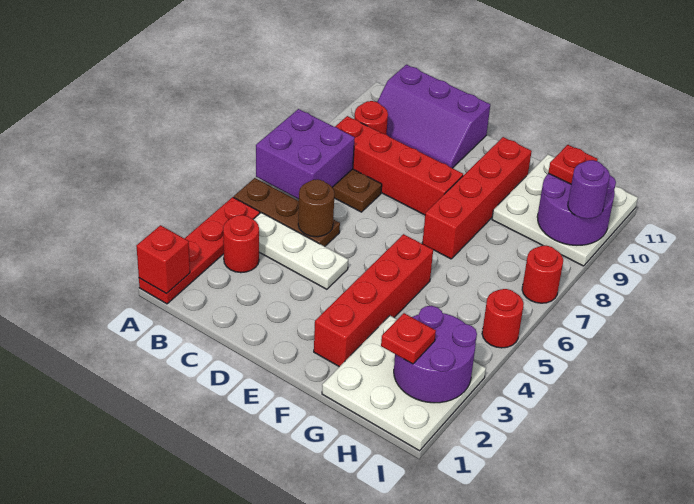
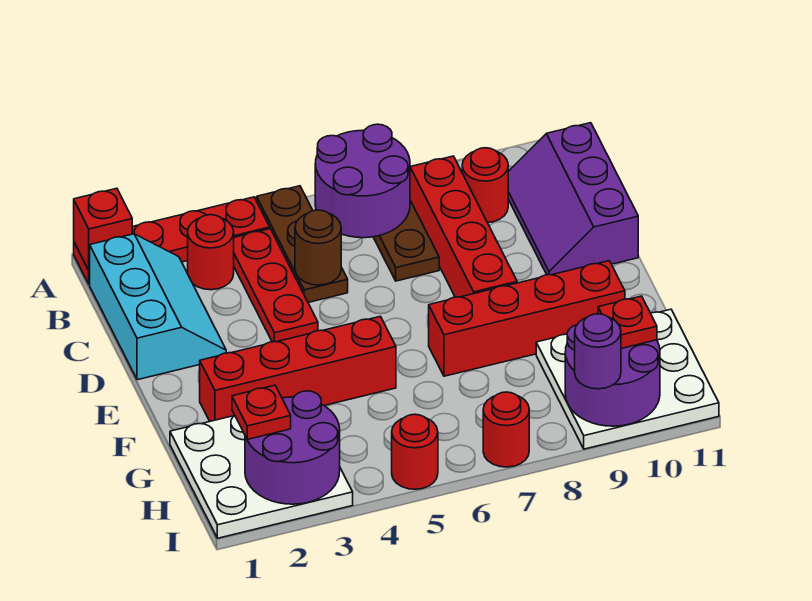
purple brick A6:B7 level 2 -> purple round brick A6:B7 level 2
none -> cyan slope B1:D2 level 1 top 1
white plate B4:D4 level 1 -> red plate B4:D4 level 1

